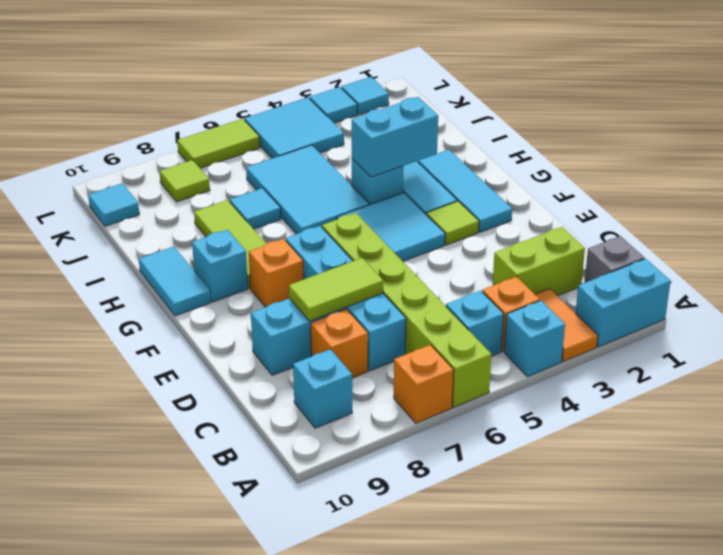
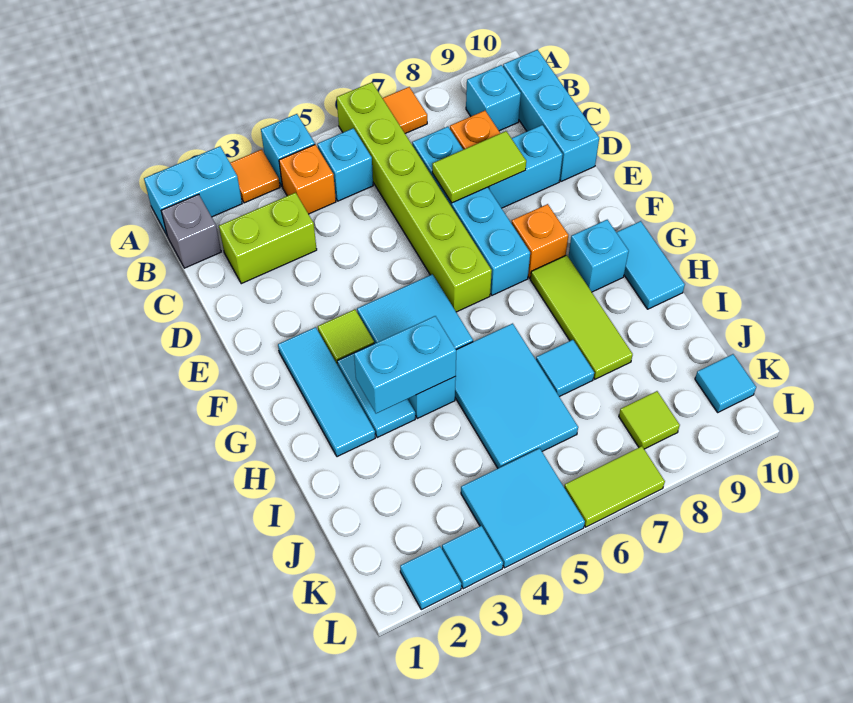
orange tile A3:B3 level 1 -> orange tile A3 level 1
orange brick A7 level 1 -> orange tile A7 level 1
none -> cyan brick B10:D10 level 1

